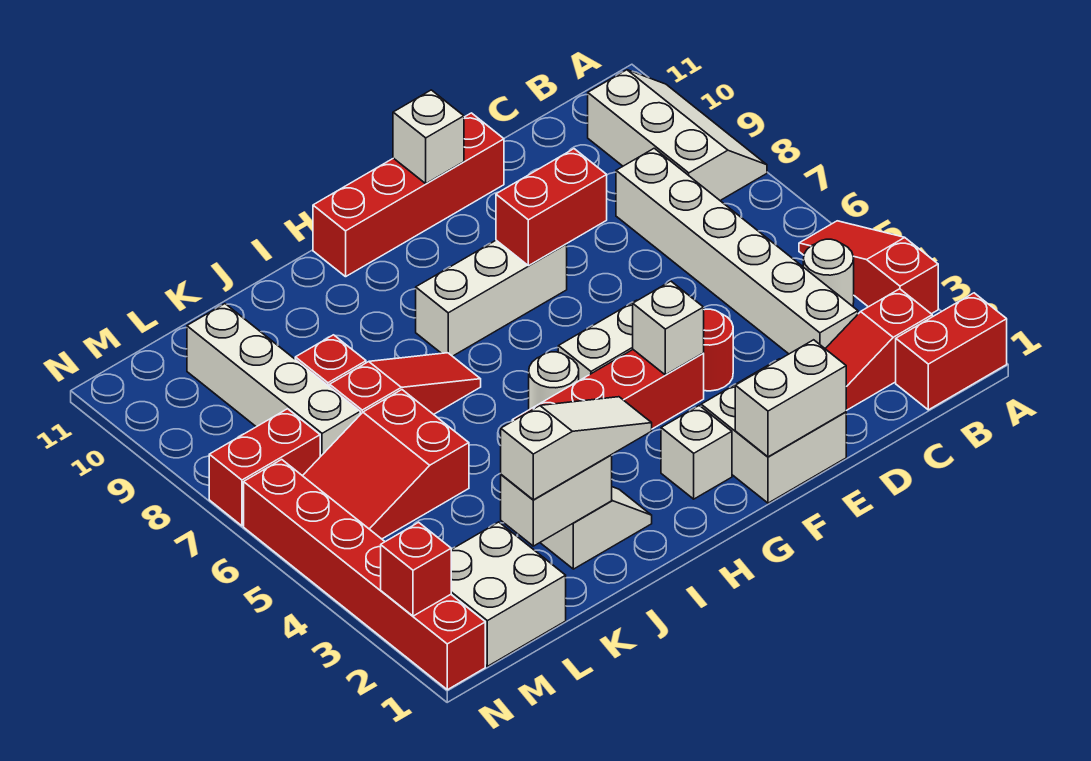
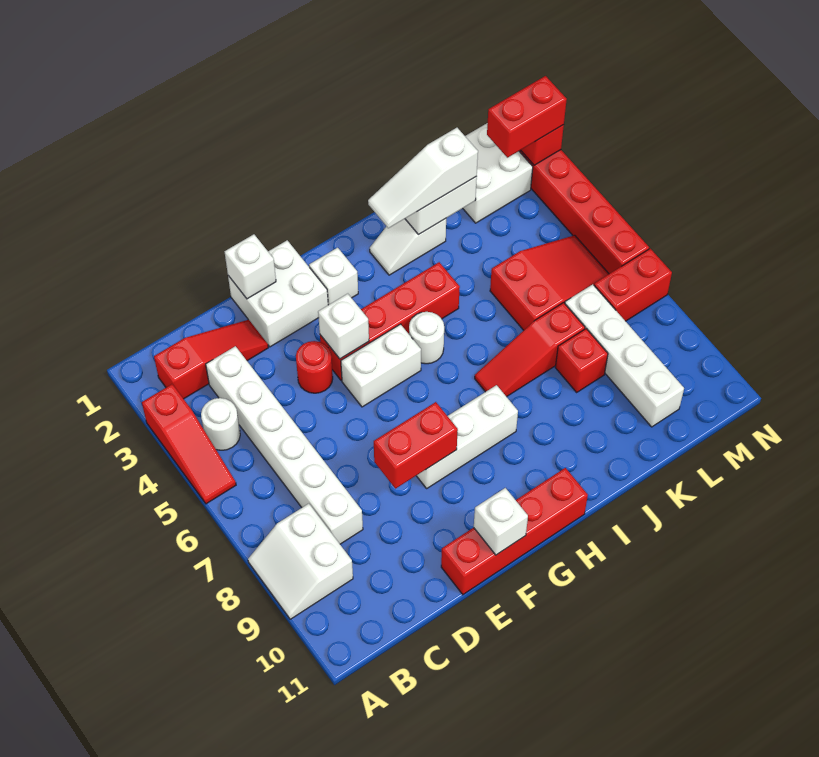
red brick A1:B1 level 1 -> red brick M2:N2 level 3
white slope A8:B10 level 1 top B -> white slope A8:B9 level 1 top B
white brick E1:F1 level 2 -> white brick E1 level 2

